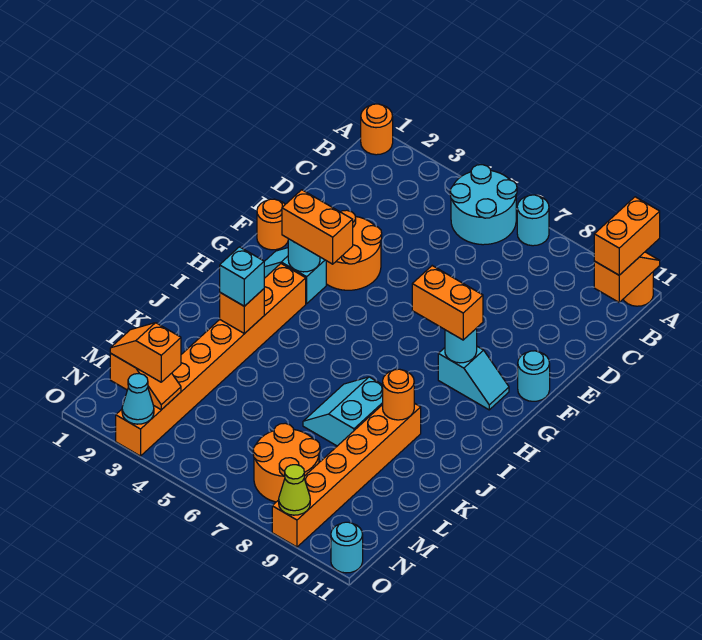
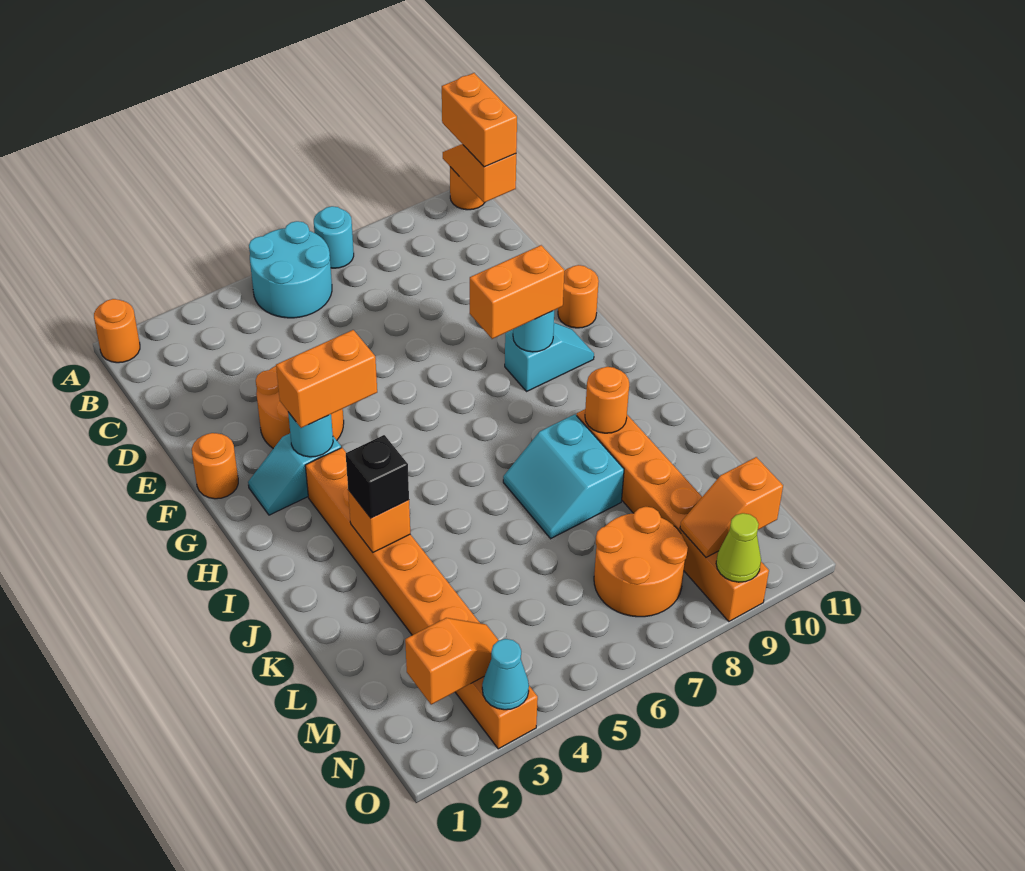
cyan round brick F11 level 1 -> orange round brick F11 level 1
cyan brick J3 level 3 -> black brick J3 level 3
orange slope N2:N3 level 3 top 3 -> orange slope N9:N10 level 2 top 10
cyan round brick O11 level 1 -> none

